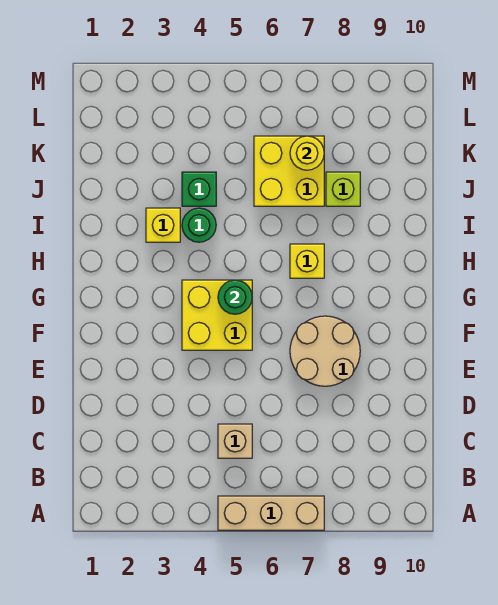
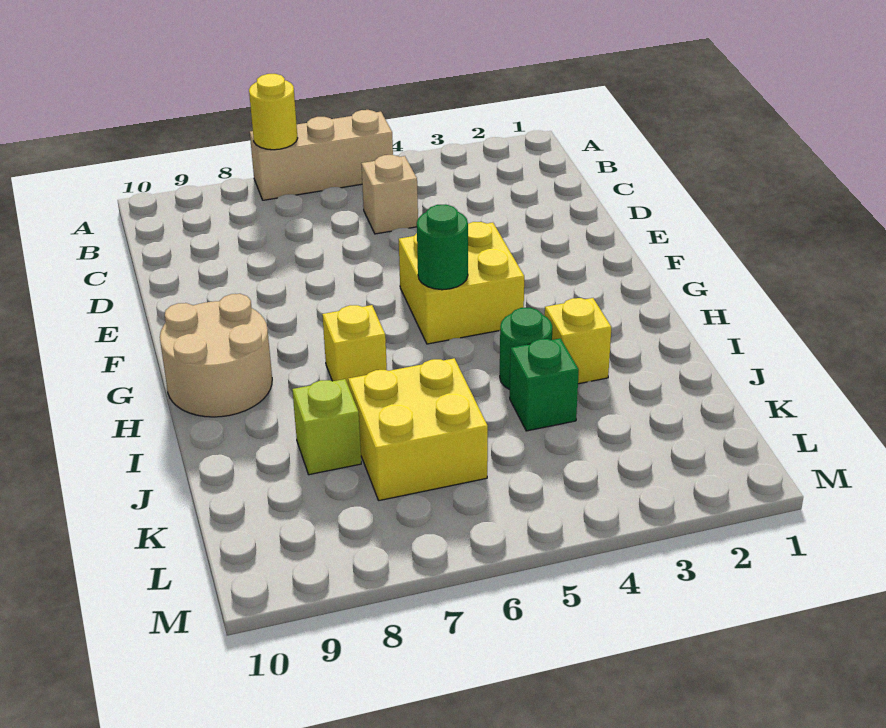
tan round brick E7:F8 level 1 -> tan round brick G9:H10 level 1
yellow round brick K7 level 2 -> yellow round brick A7 level 2

